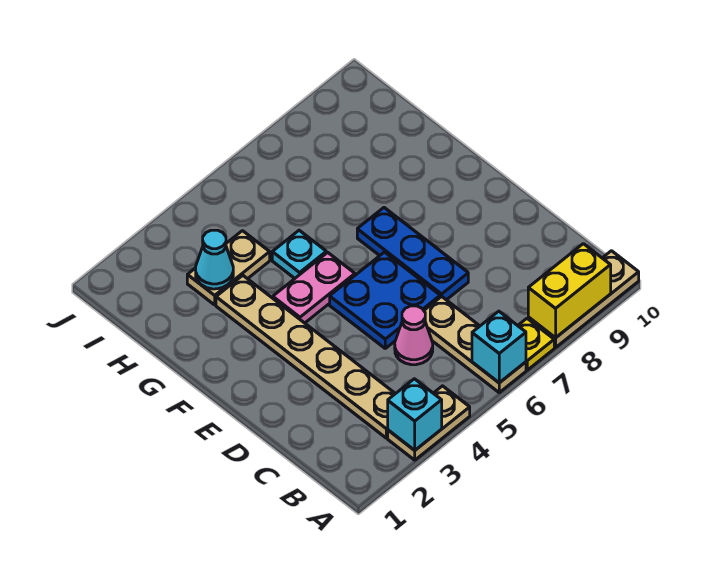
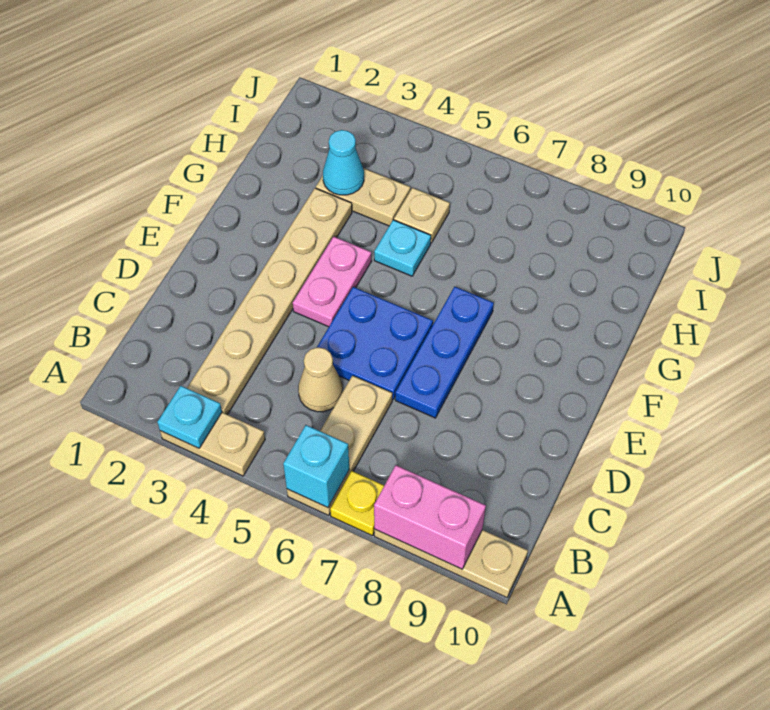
cyan brick A3 level 2 -> cyan plate A3 level 2
yellow brick A8:A9 level 2 -> pink brick A8:A9 level 2
pink cone C5 level 1 -> tan cone C5 level 1
pink plate F4:F5 level 1 -> pink plate E4:F4 level 1
none -> tan plate H5 level 1

